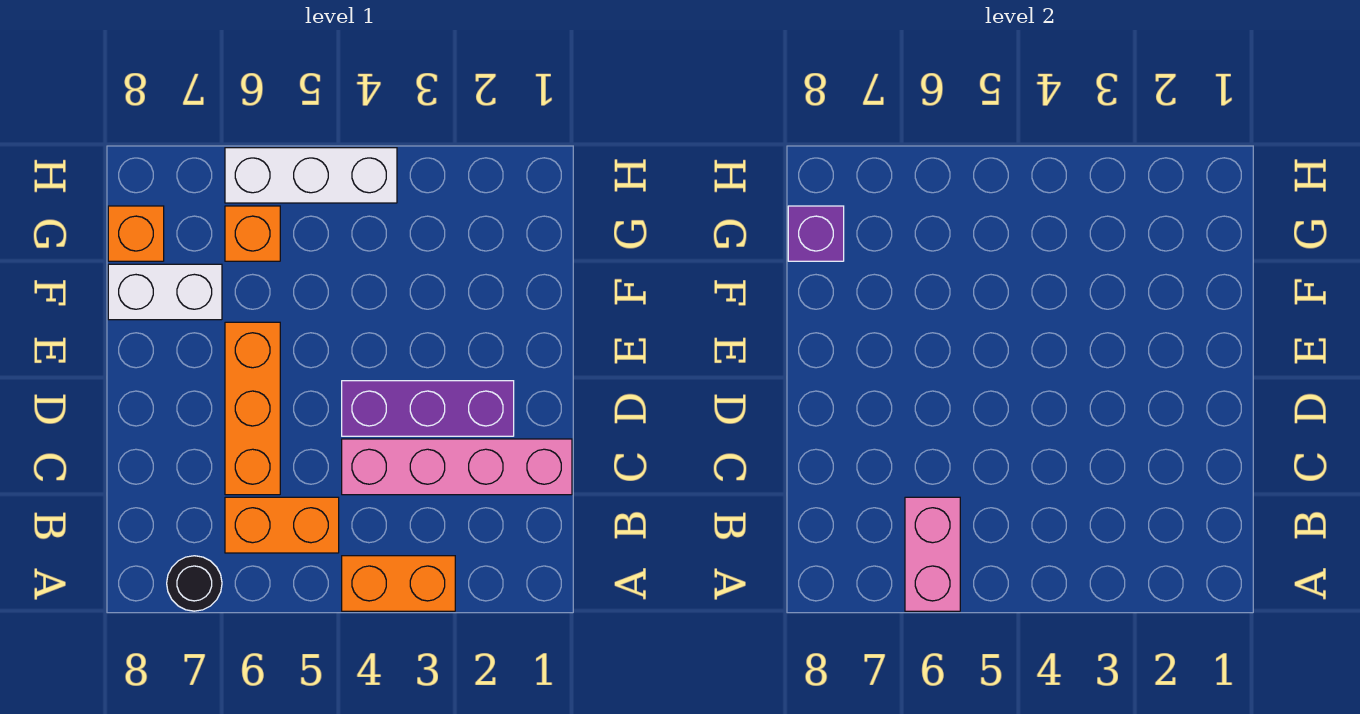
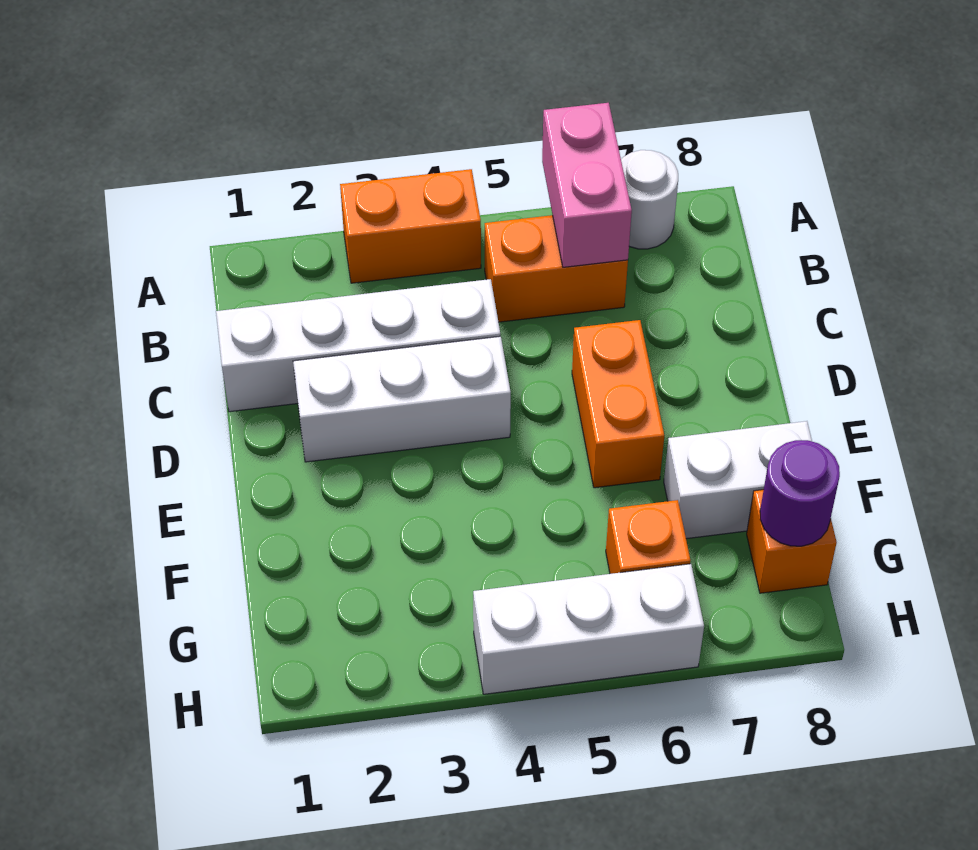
black round brick A7 level 1 -> white round brick A7 level 1
pink brick C1:C4 level 1 -> white brick C1:C4 level 1
orange brick C6:E6 level 1 -> orange brick D6:E6 level 1
purple brick D2:D4 level 1 -> white brick D2:D4 level 1
purple brick G8 level 2 -> purple round brick G8 level 2

